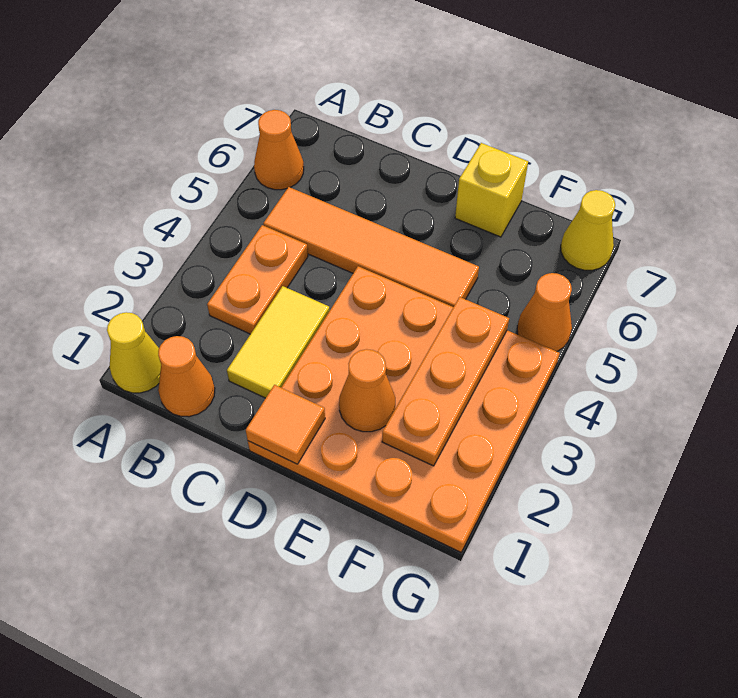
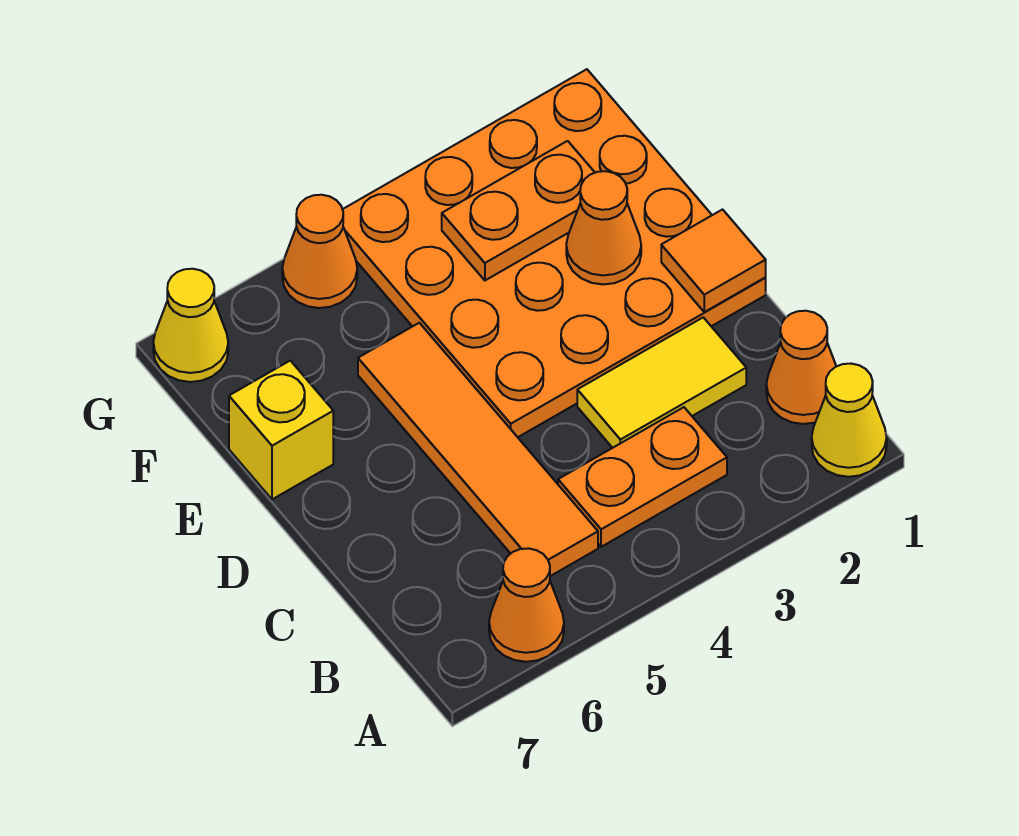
orange plate F2:F4 level 2 -> orange plate F2:F3 level 2

